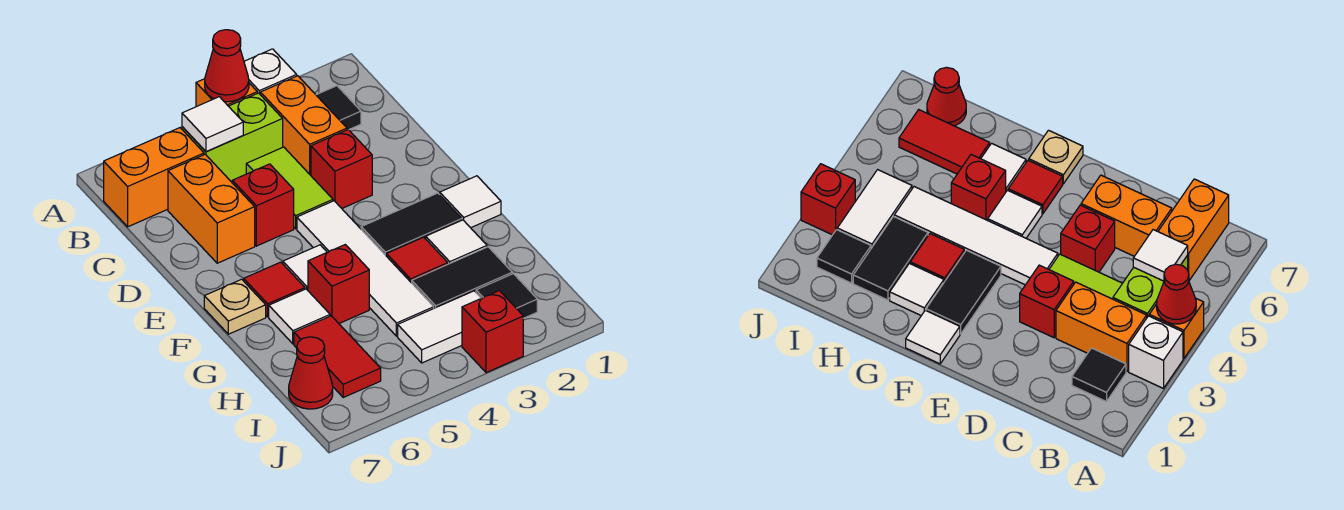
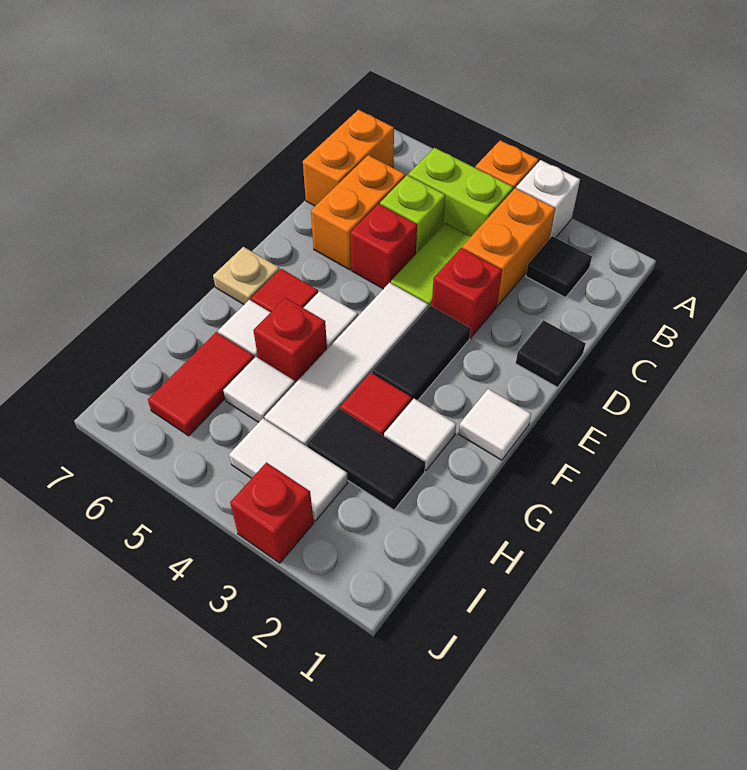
red cone A4 level 2 -> none
white tile B5 level 2 -> white tile H5 level 1
orange brick B6:B7 level 1 -> orange brick B7:C7 level 1
none -> lime brick C5 level 1
black tile F2:F3 level 1 -> black tile E3:F3 level 1
black tile I2 level 1 -> black tile D1 level 1
red cone I7 level 1 -> none

